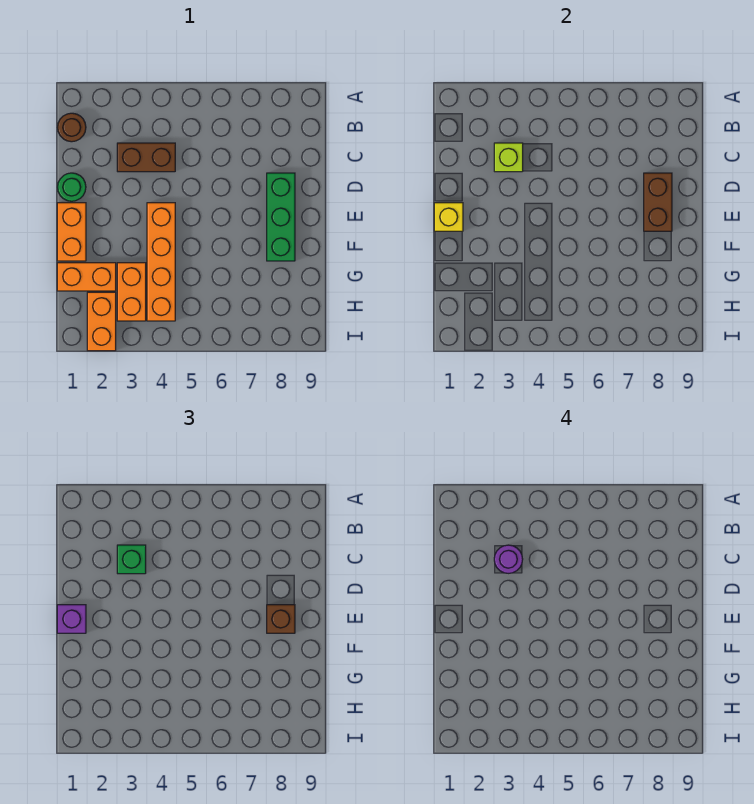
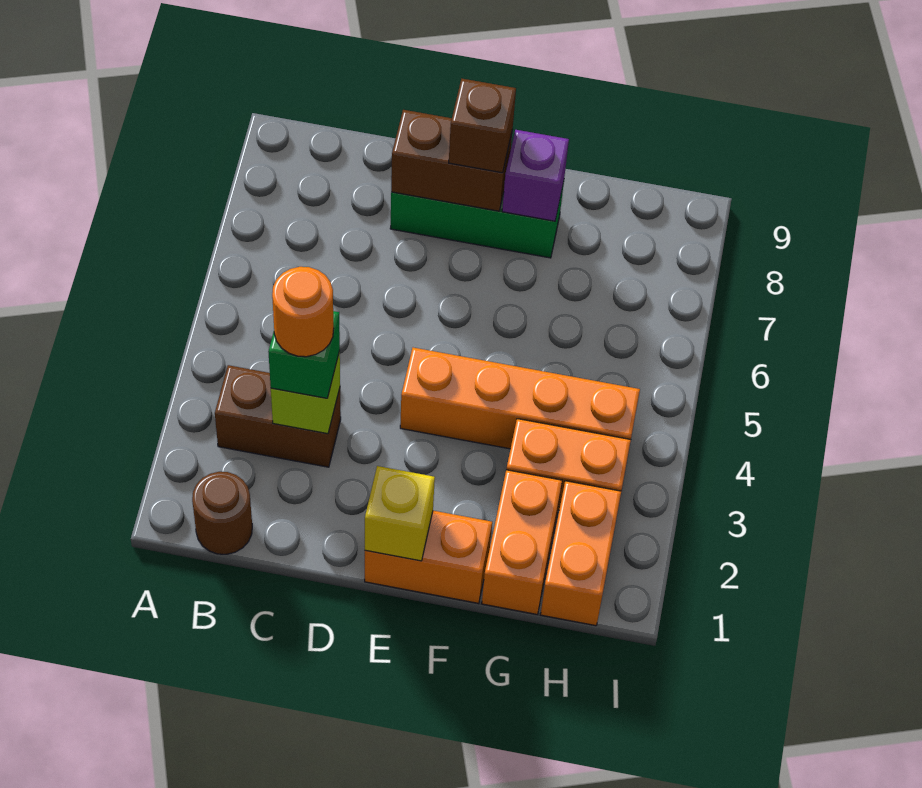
brown brick C3:C4 level 1 -> brown brick B3:C3 level 1
purple round brick C3 level 4 -> orange round brick C3 level 4
green round brick D1 level 1 -> none
purple brick E1 level 3 -> purple brick F8 level 2
orange brick H2:I2 level 1 -> orange brick H1:H2 level 1

